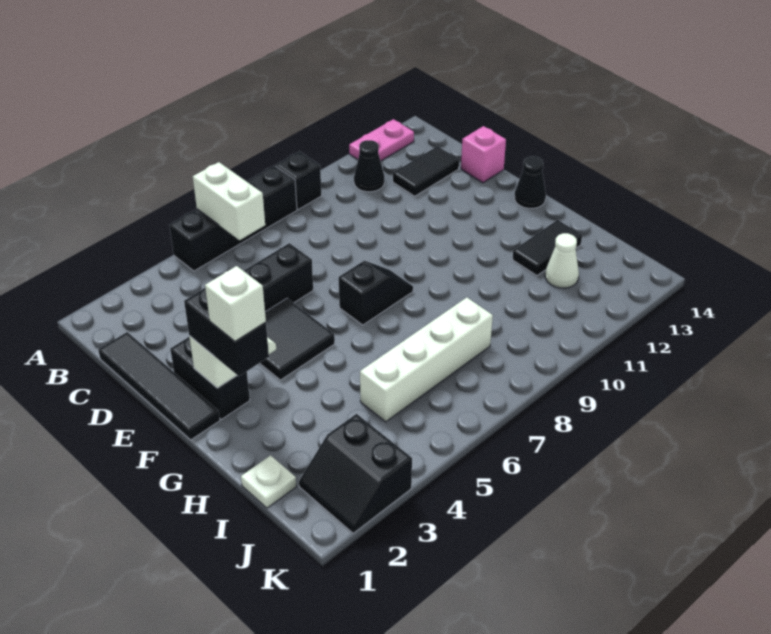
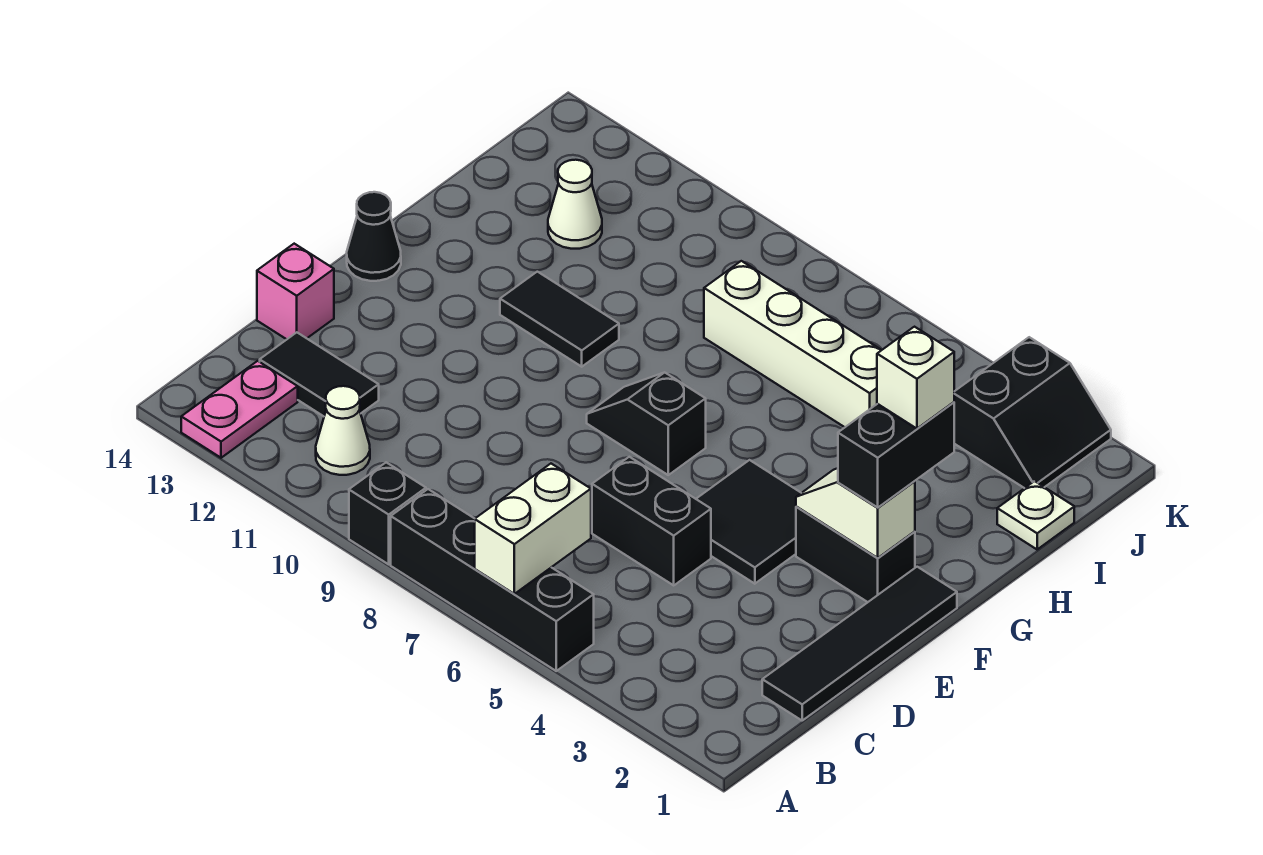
pink plate A12:A13 level 1 -> pink plate A13:B13 level 1
black cone B11 level 1 -> white cone B11 level 1
black brick E2:F2 level 1 -> black brick F2:F3 level 1
black tile H12:H13 level 1 -> black tile G10:G11 level 1

